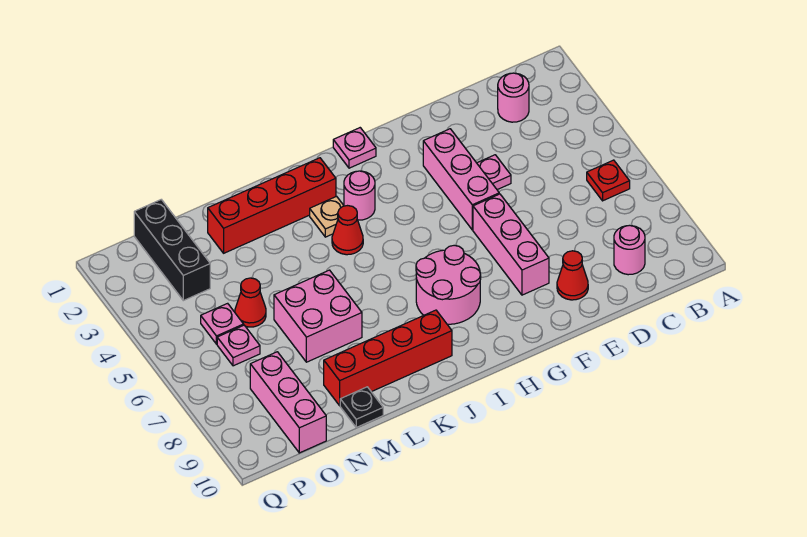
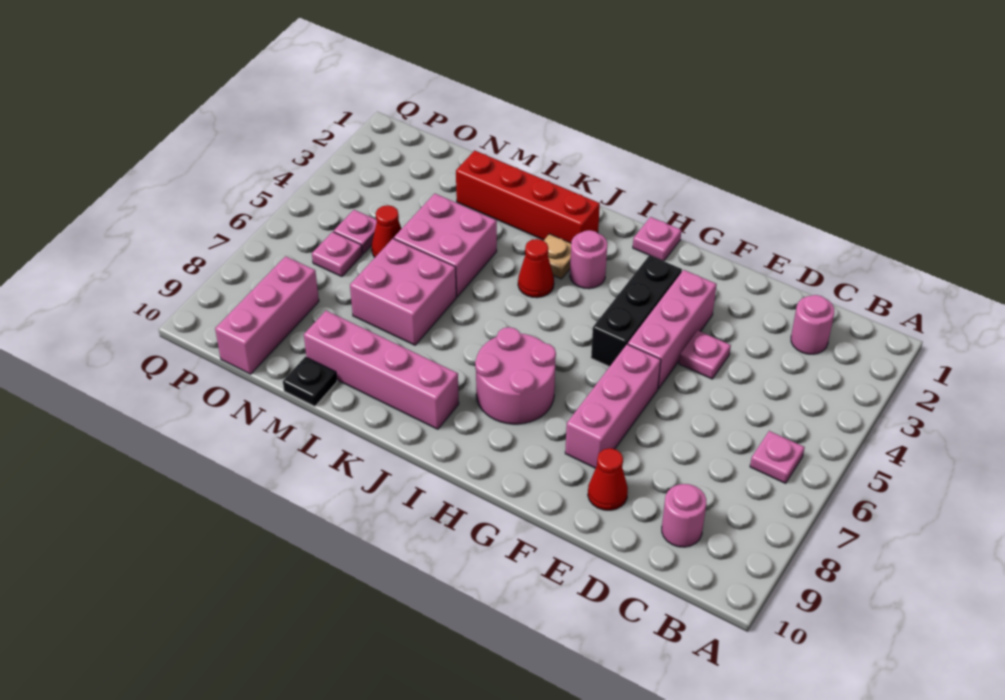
red plate B6 level 1 -> pink plate B6 level 1
red brick J9:M9 level 1 -> pink brick J9:M9 level 1
none -> pink brick L4:M5 level 1
black brick O1:O3 level 1 -> black brick G3:G5 level 1

